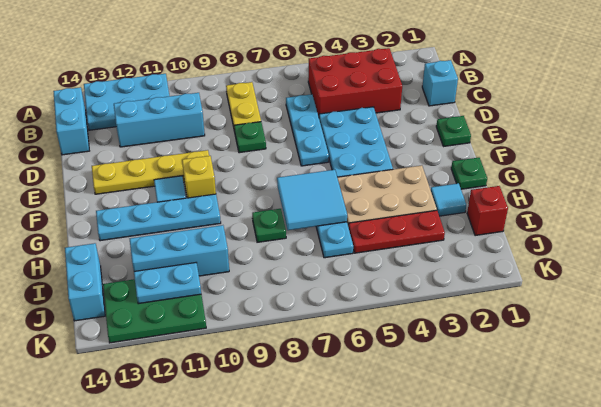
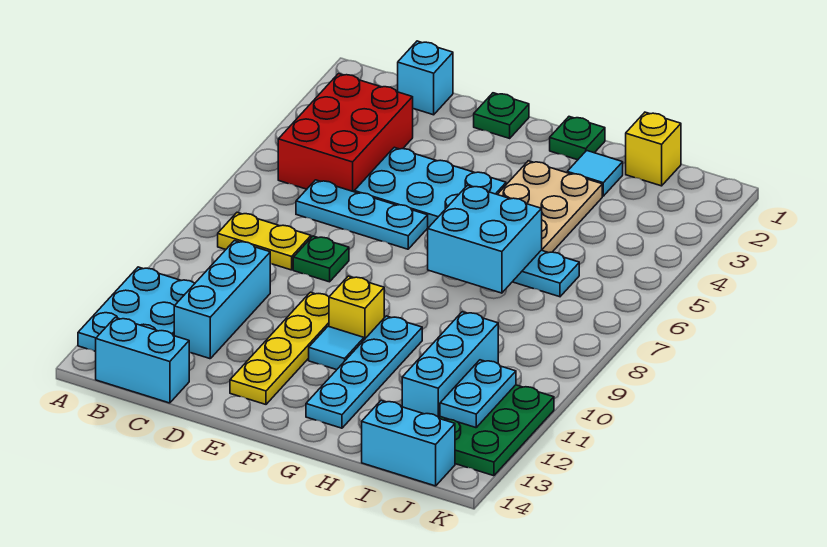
cyan tile G6:H7 level 2 -> cyan brick G6:H7 level 2
green plate H8 level 1 -> none
red brick I1 level 1 -> yellow brick I1 level 1
red plate I3:I5 level 1 -> none

